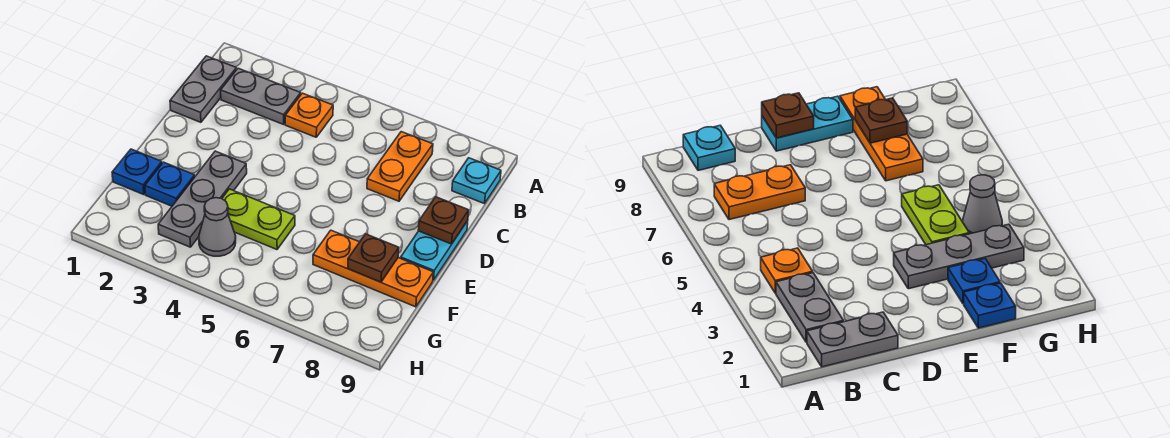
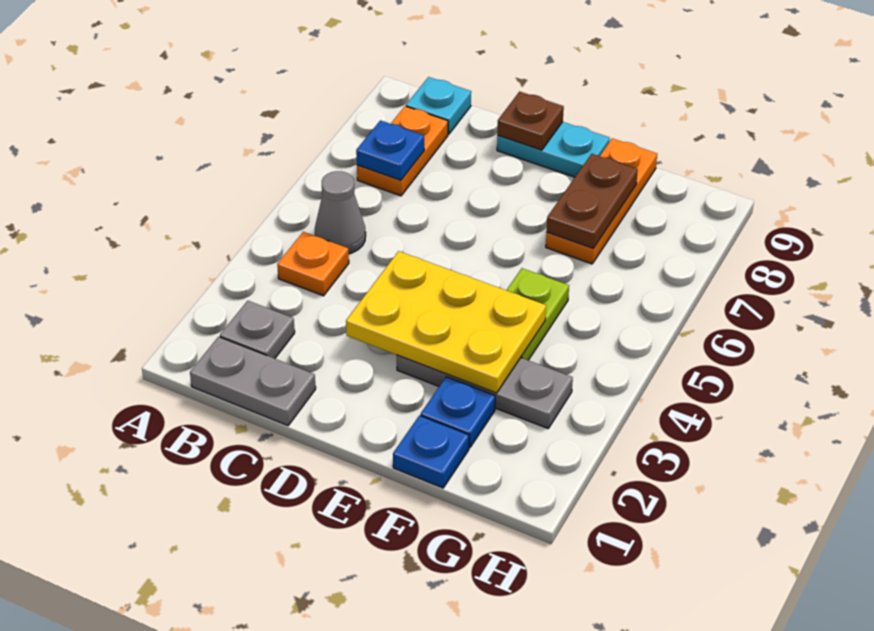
grey plate B2:B3 level 1 -> grey plate B2 level 1
orange plate B7:C7 level 1 -> orange plate B7:B8 level 1
none -> blue plate B7 level 2
none -> yellow plate D3:F4 level 2
brown plate F8 level 2 -> brown plate F7:F8 level 2
grey cone G4 level 1 -> grey cone B5 level 1

